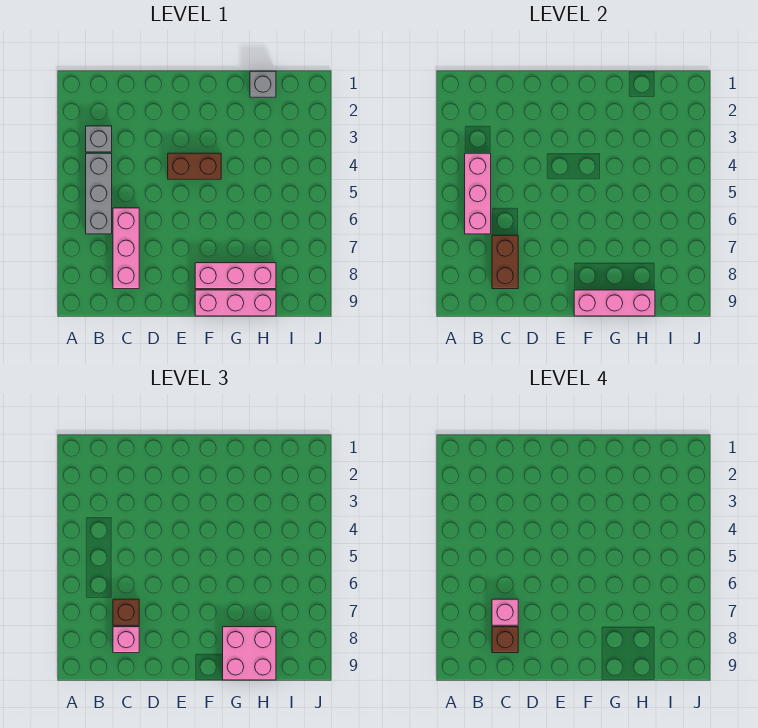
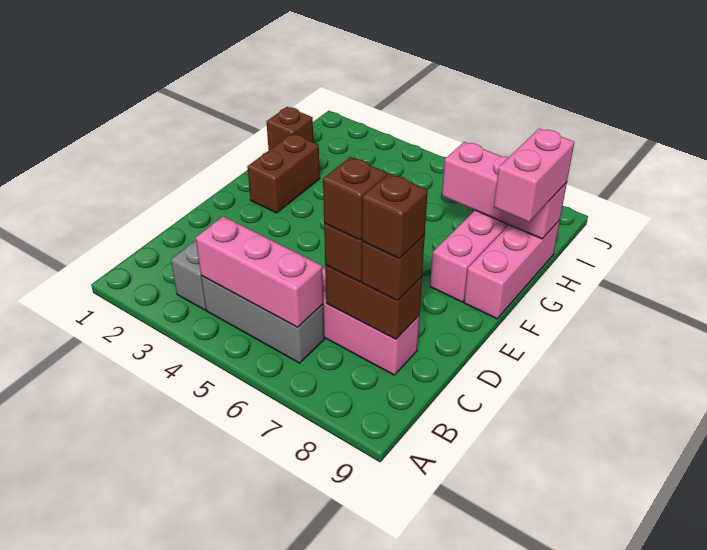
pink brick C7 level 4 -> brown brick C7 level 4
pink brick C8 level 3 -> brown brick C8 level 3
brown brick E4:F4 level 1 -> brown brick F2:G2 level 1
pink brick F9:H9 level 2 -> pink brick H7:H9 level 2
pink brick G8:H9 level 3 -> pink brick G9:H9 level 3
grey brick H1 level 1 -> brown brick H1 level 1

